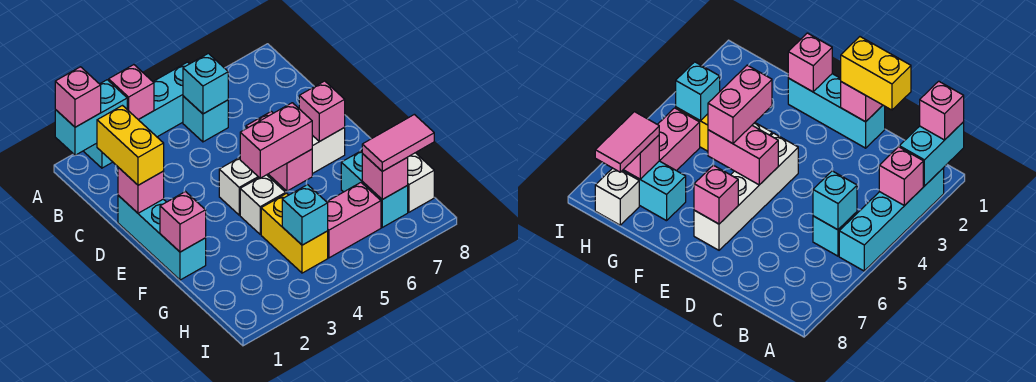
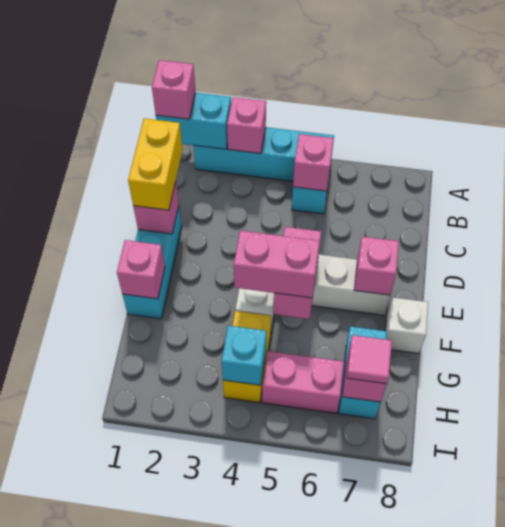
cyan brick B5 level 2 -> pink brick B5 level 2
pink tile H7:H8 level 3 -> pink tile H7 level 3
white brick H8 level 1 -> white brick F8 level 1

